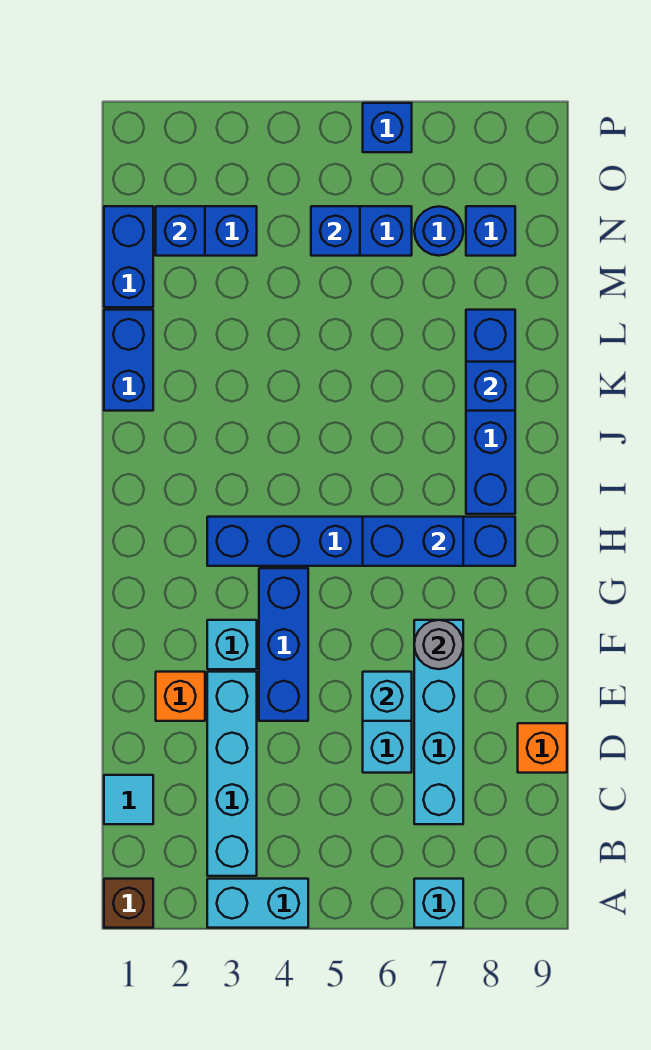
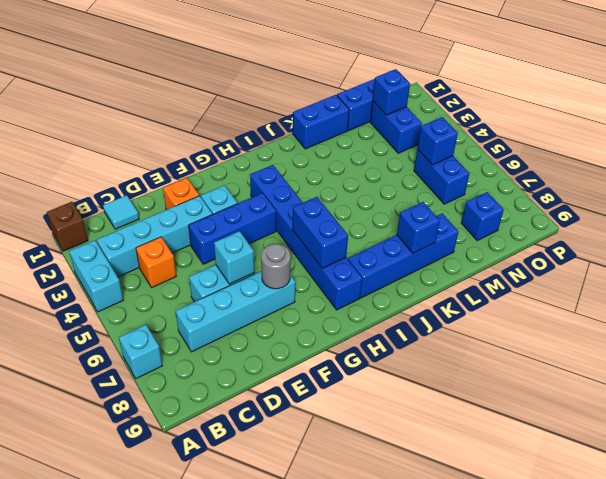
orange brick D9 level 1 -> orange brick C4 level 1
blue round brick N7 level 1 -> none
blue brick P6 level 1 -> none

